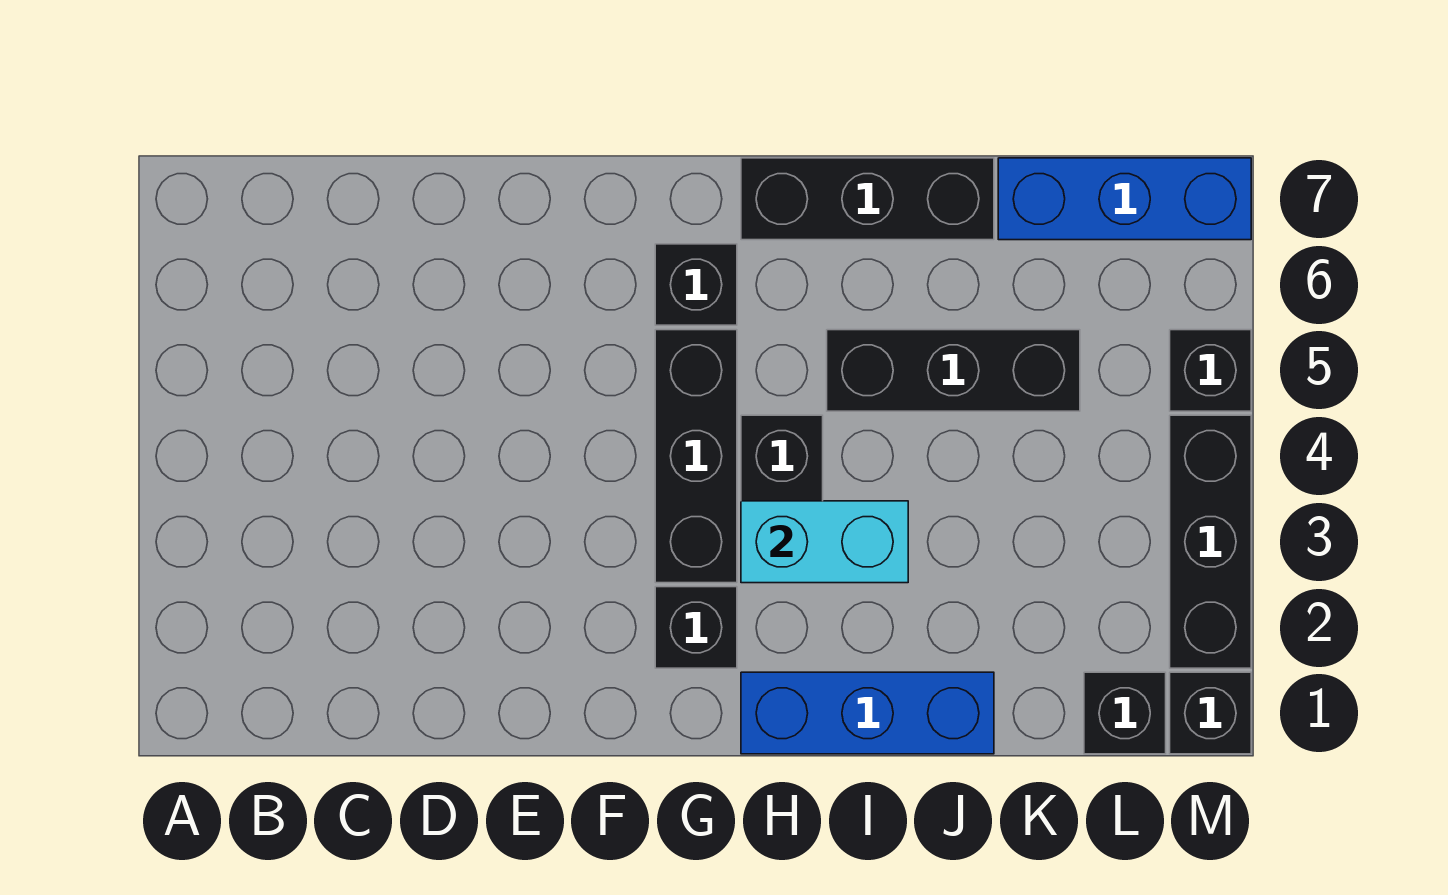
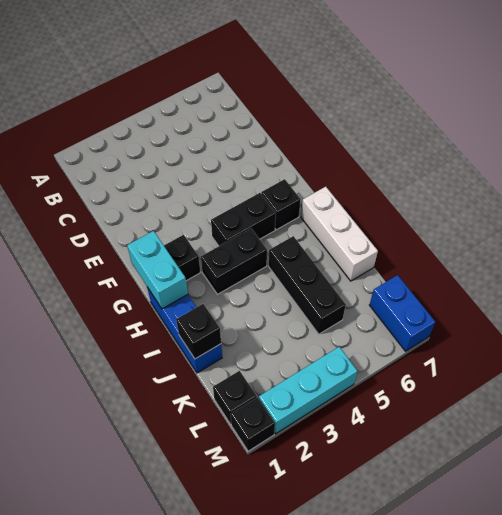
black brick G3:G5 level 1 -> black brick G4:G5 level 1
cyan brick H3:I3 level 2 -> cyan brick G1:H1 level 2
black brick H7:J7 level 1 -> white brick H7:J7 level 1
blue brick K7:M7 level 1 -> blue brick L7:M7 level 1
black brick M2:M4 level 1 -> cyan brick M2:M4 level 1
black brick M5 level 1 -> black brick J1 level 2

